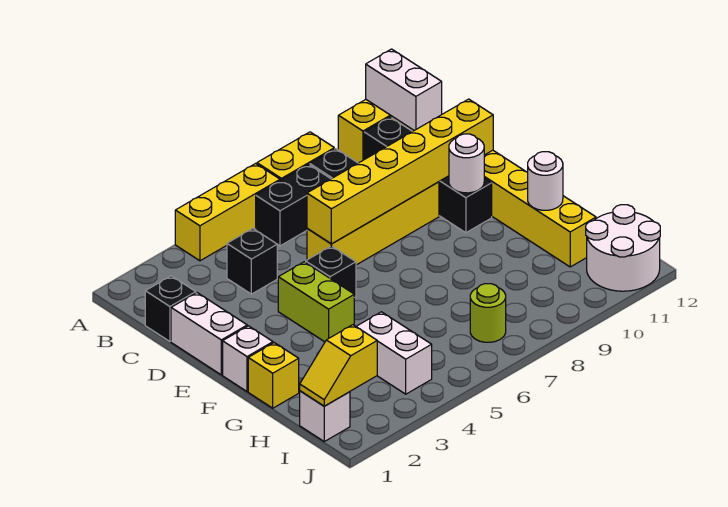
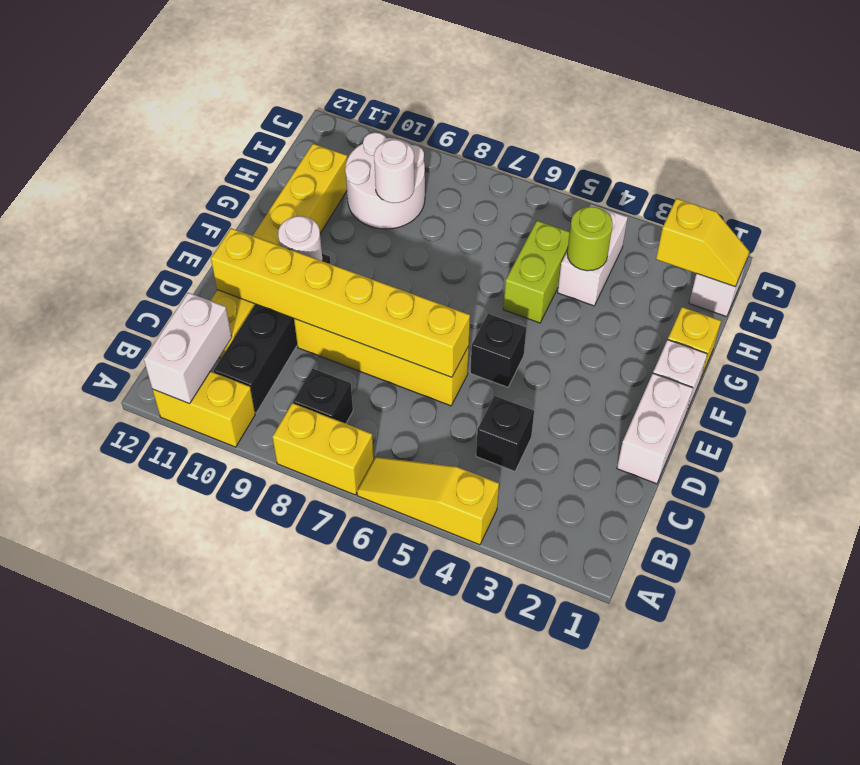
yellow brick A4:A6 level 1 -> yellow slope A4:A6 level 1 top 4
black brick B6:B7 level 1 -> none
black brick C1 level 1 -> none
lime brick E4:F4 level 1 -> lime brick G5:H5 level 1
white round brick G11 level 2 -> white round brick H9 level 2
lime round brick I7 level 1 -> lime round brick H4 level 2
white round brick I11:J12 level 1 -> white round brick H9:I10 level 1

